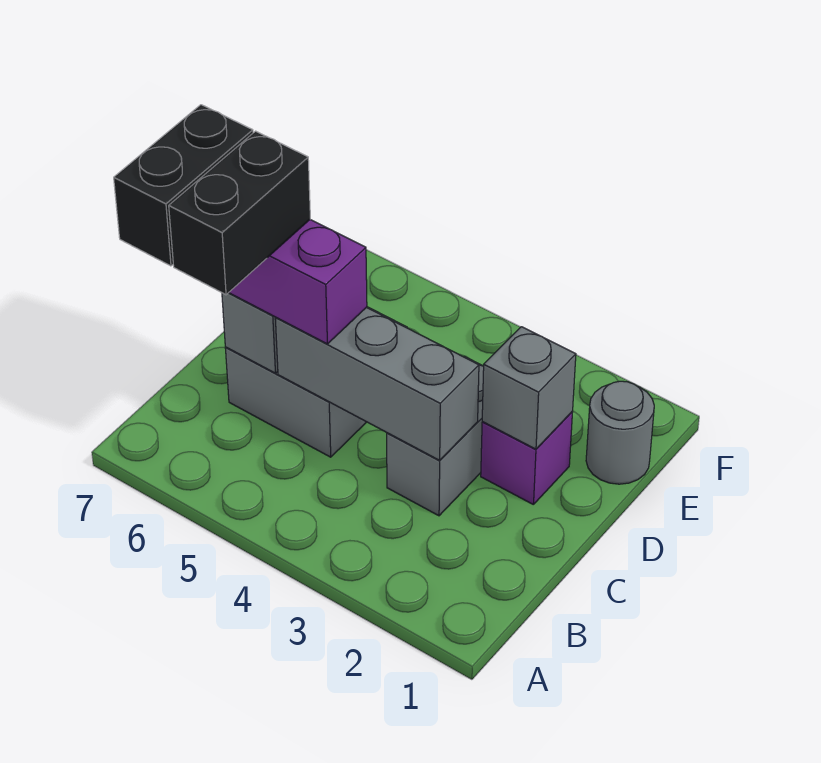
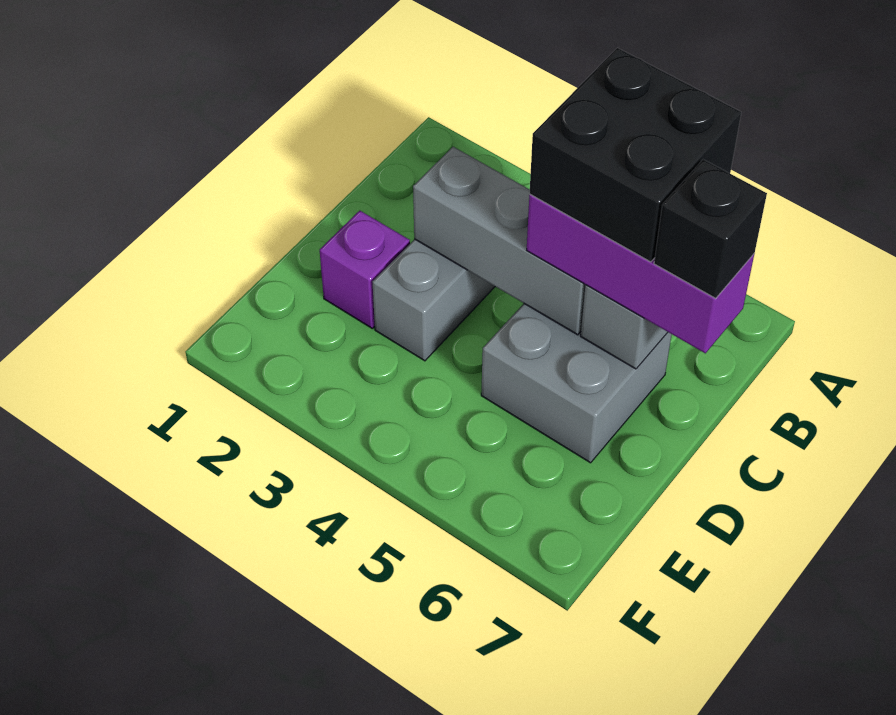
black brick B6:C6 level 4 -> black brick B5:C6 level 4
black brick B7:C7 level 4 -> black brick C7 level 4
grey brick D2 level 2 -> none
grey round brick E1 level 1 -> none

